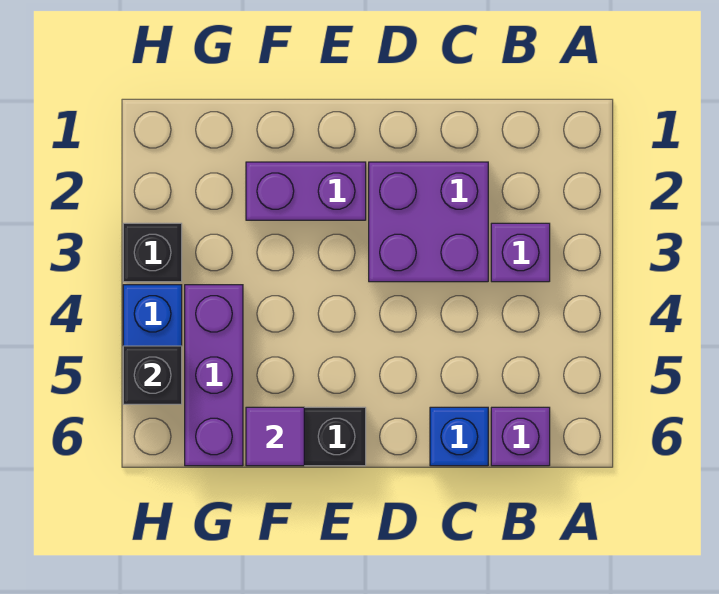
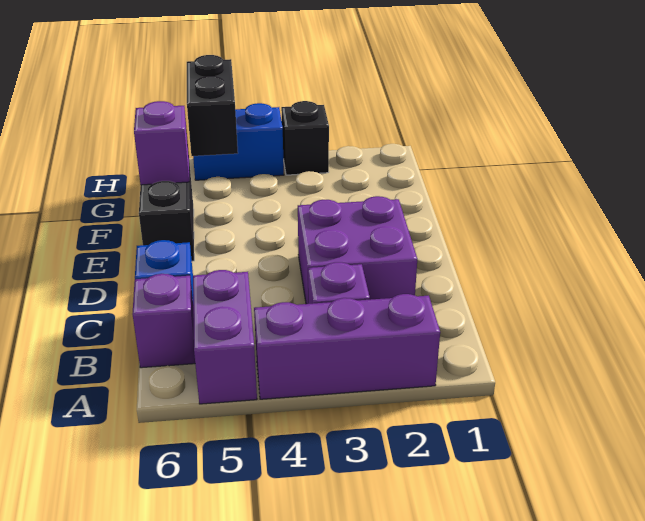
purple brick E2:F2 level 1 -> purple brick A5:B5 level 1
purple tile F6 level 2 -> purple brick F6 level 2
purple brick G4:G6 level 1 -> purple brick A2:A4 level 1
black brick H5 level 2 -> black brick G5:H5 level 2

